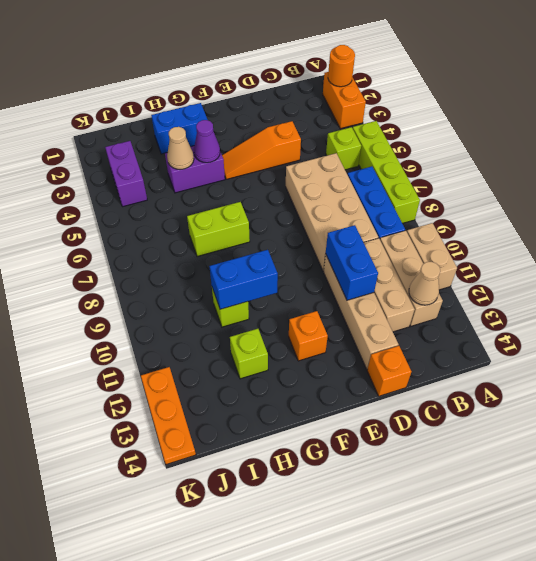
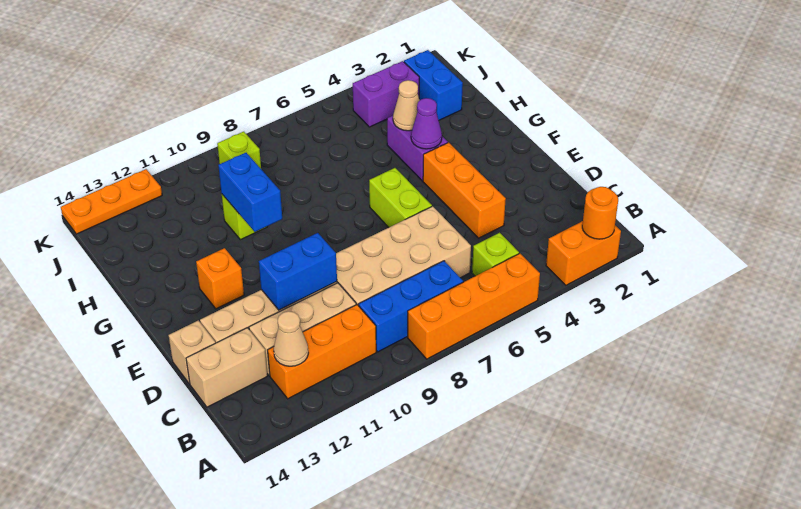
lime brick A5:A8 level 1 -> orange brick A5:A8 level 1
tan brick A10:A11 level 1 -> tan brick C13:C14 level 1
tan brick B10:B12 level 1 -> orange brick B10:B12 level 1
orange slope D4:F4 level 1 top D -> orange brick D4:F4 level 1
orange brick D14 level 1 -> tan brick D14 level 1
blue brick G2:H2 level 1 -> blue brick I2:J2 level 1
lime brick G7:H7 level 1 -> lime brick E6:F6 level 1
lime brick H12 level 1 -> lime brick J9 level 1

